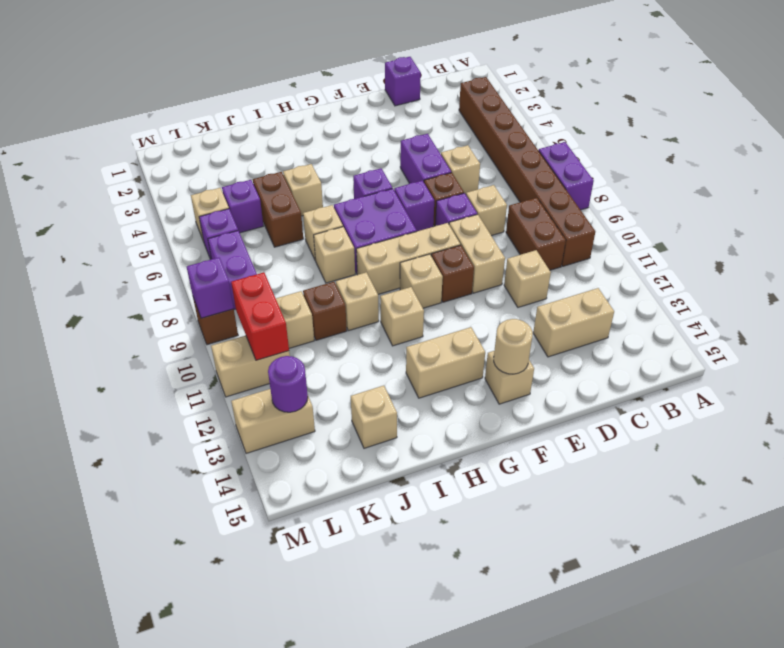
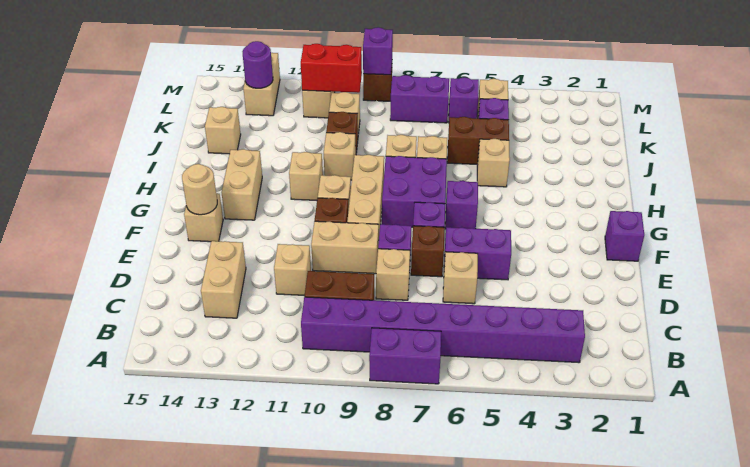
brown brick B3:B10 level 1 -> purple brick B3:B10 level 1
purple brick D1 level 1 -> purple brick F1 level 1

